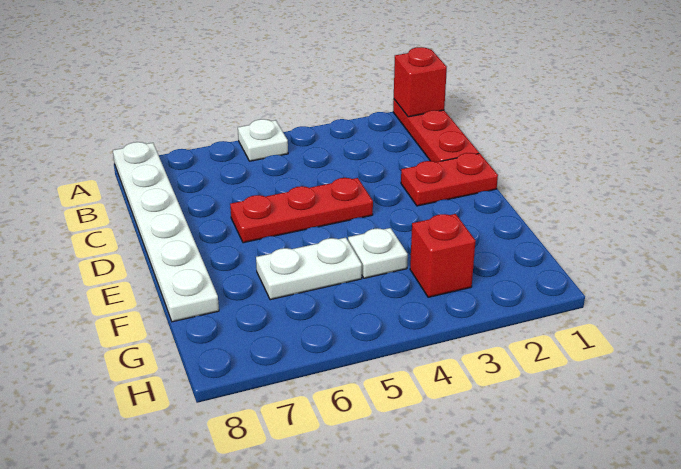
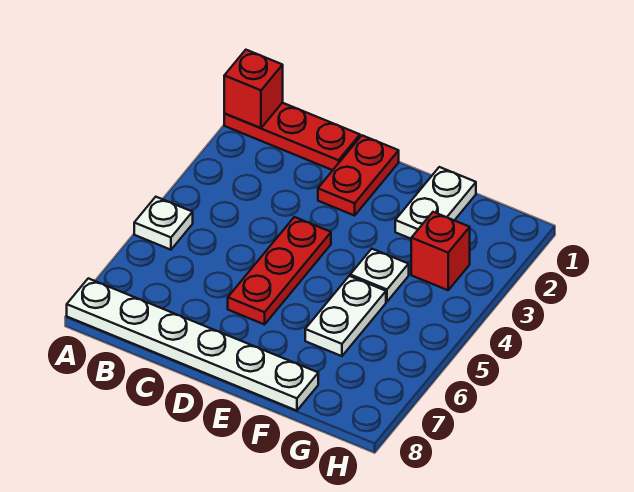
none -> white plate F1:F2 level 1

